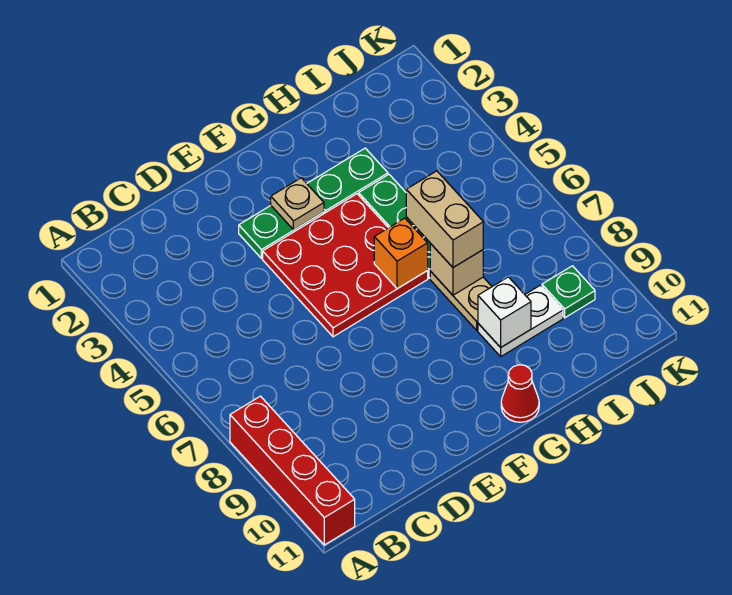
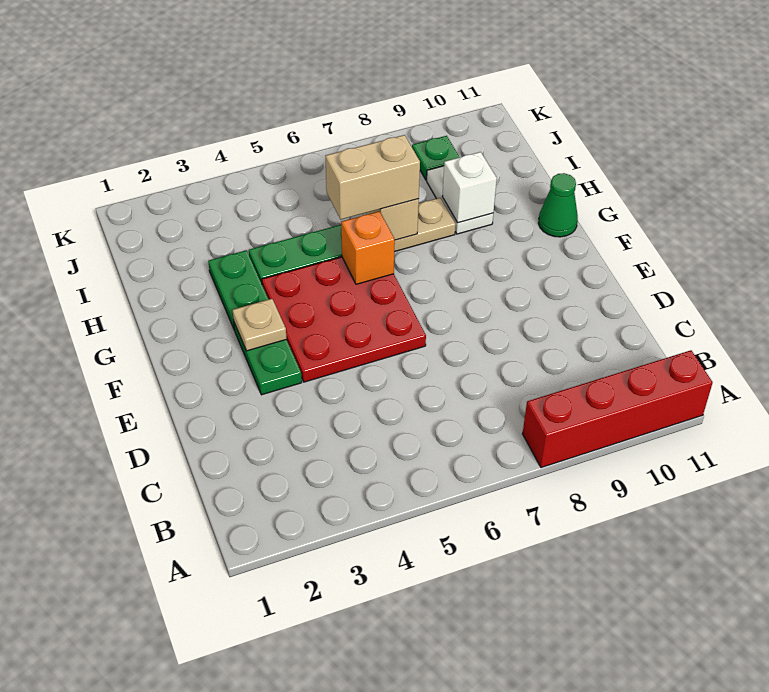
red cone G11 level 1 -> green cone G11 level 1

